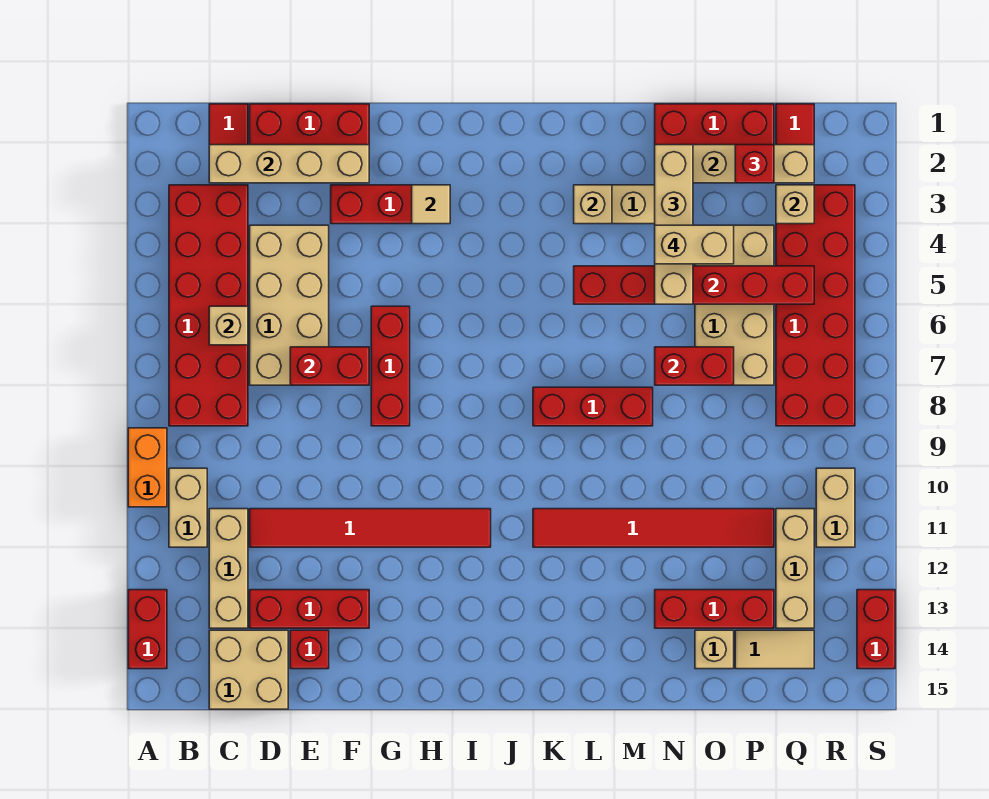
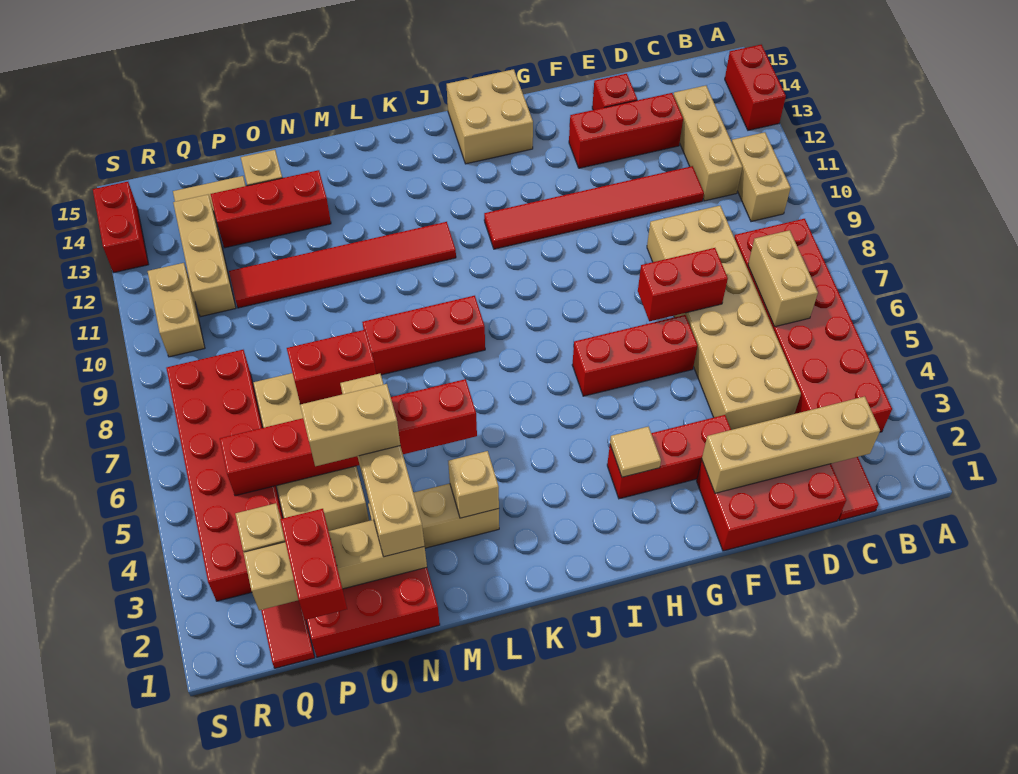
orange brick A9:A10 level 1 -> none
tan brick C6 level 2 -> tan brick C6:C7 level 2
tan brick C14:D15 level 1 -> tan brick H14:I15 level 1
tan brick D4:E7 level 1 -> tan brick D4:E9 level 1
red brick G6:G8 level 1 -> red brick F6:H6 level 1
red brick P2 level 3 -> red brick P1:P2 level 3

